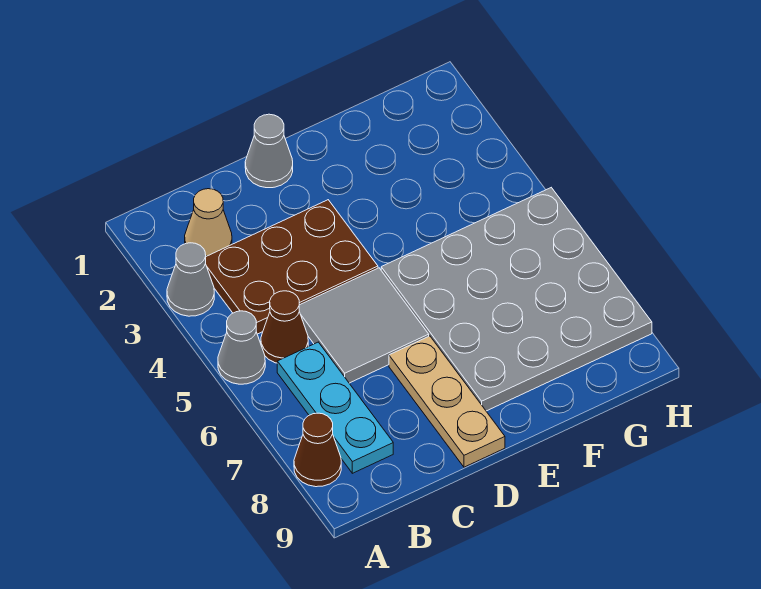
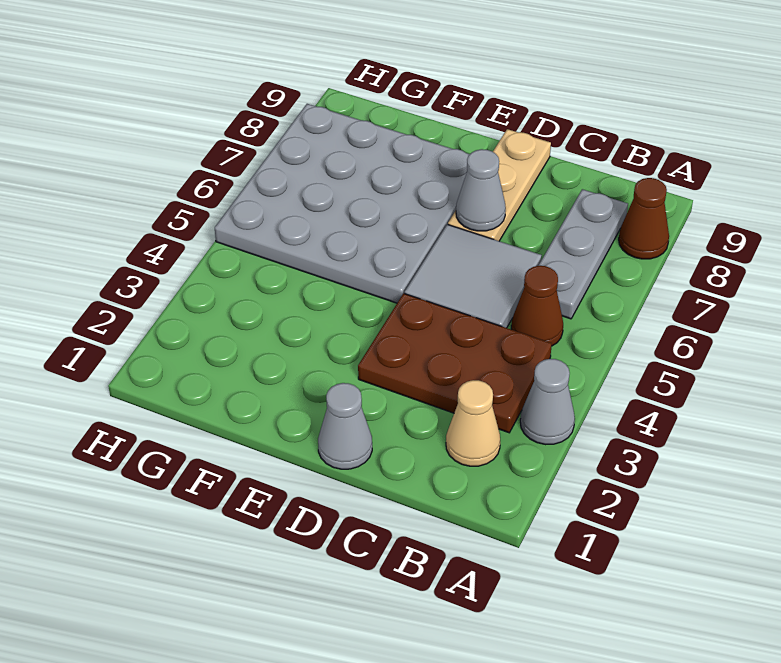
grey cone A5 level 1 -> grey cone D7 level 2
cyan plate B6:B8 level 1 -> grey plate B6:B8 level 1

